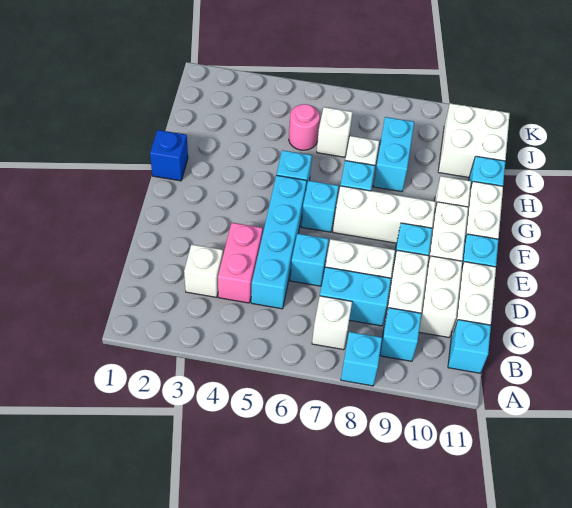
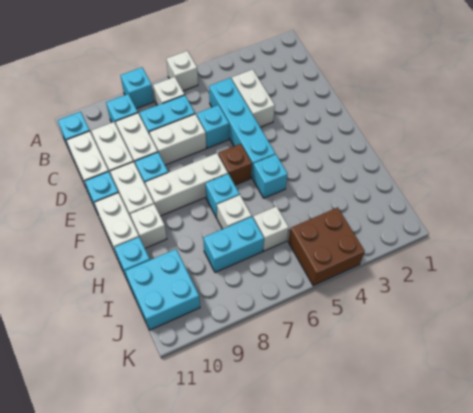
white brick C3 level 1 -> white brick A6 level 1
pink brick C4:D4 level 1 -> white brick C4:D4 level 1
cyan brick F6 level 1 -> brown brick F6 level 1
blue brick G1 level 1 -> none
cyan brick H8:I8 level 1 -> cyan brick I7:I8 level 1
pink round brick I5 level 1 -> none
white brick I10:J11 level 1 -> cyan brick I10:J11 level 1
none -> brown brick J4:K5 level 1

